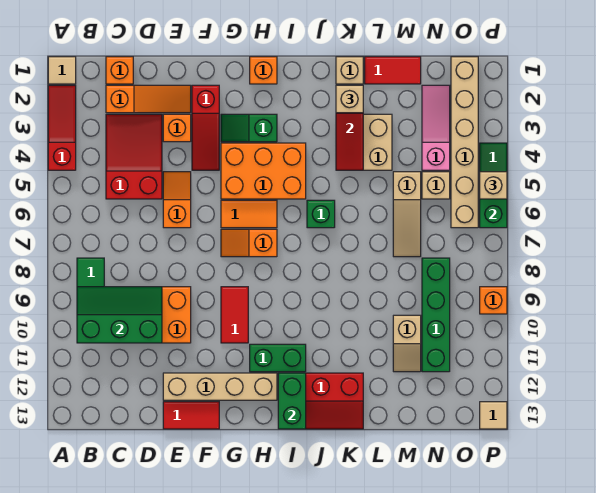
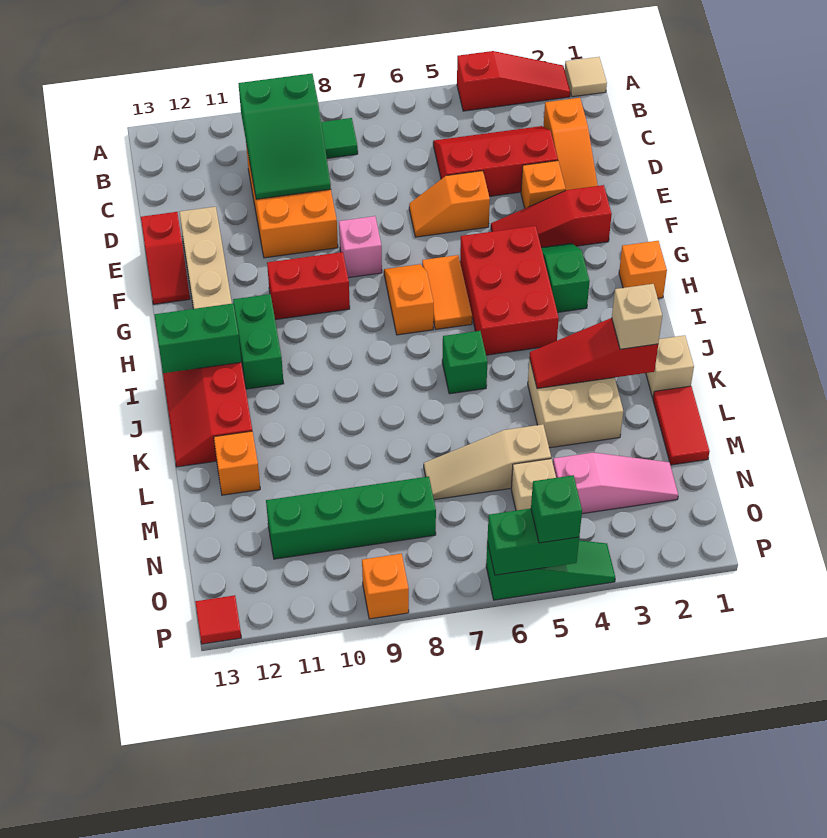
green slope B9:D10 level 2 top 10 -> green slope B9:D10 level 2 top B
orange brick C1 level 1 -> orange brick L12 level 1
red slope C3:D5 level 1 top 5 -> red slope C3:D5 level 1 top D
orange slope E5:E6 level 1 top 6 -> orange slope E5:E6 level 1 top 5
red tile E13:F13 level 1 -> red slope E13:F13 level 1 top E
none -> pink brick F8 level 1
orange brick G4:I5 level 1 -> red brick G4:I5 level 1
red tile G9:G10 level 1 -> red brick G9:G10 level 1
tan slope M10:M11 level 1 top 10 -> none
tan brick O1:O6 level 1 -> none
tan brick P5 level 3 -> green brick P5 level 3
tan tile P13 level 1 -> red tile P13 level 1

